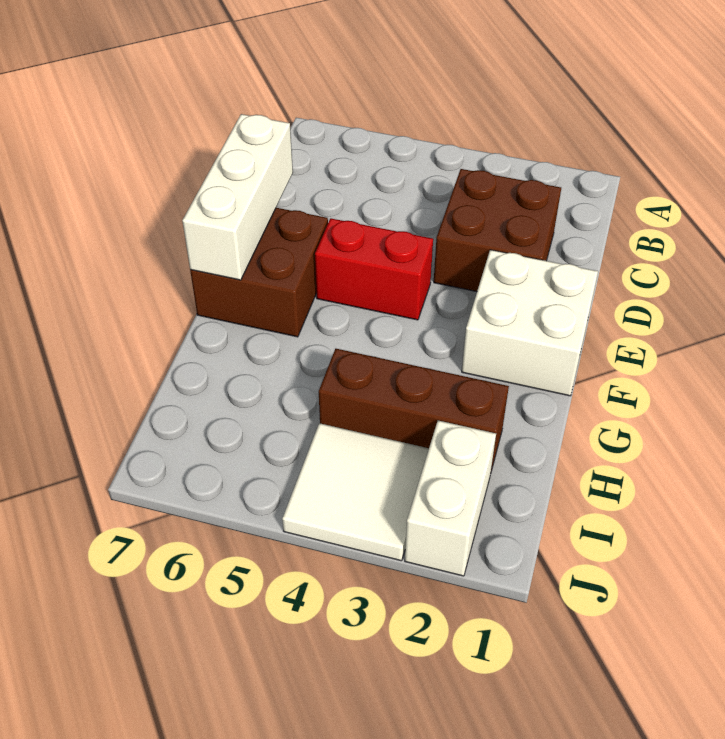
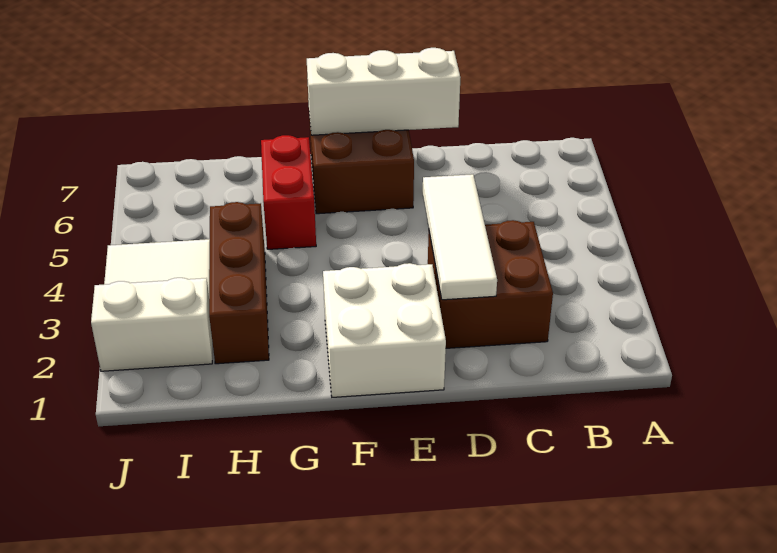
none -> white tile D2:D4 level 2
red brick E4:E5 level 1 -> red brick G5:G6 level 1

